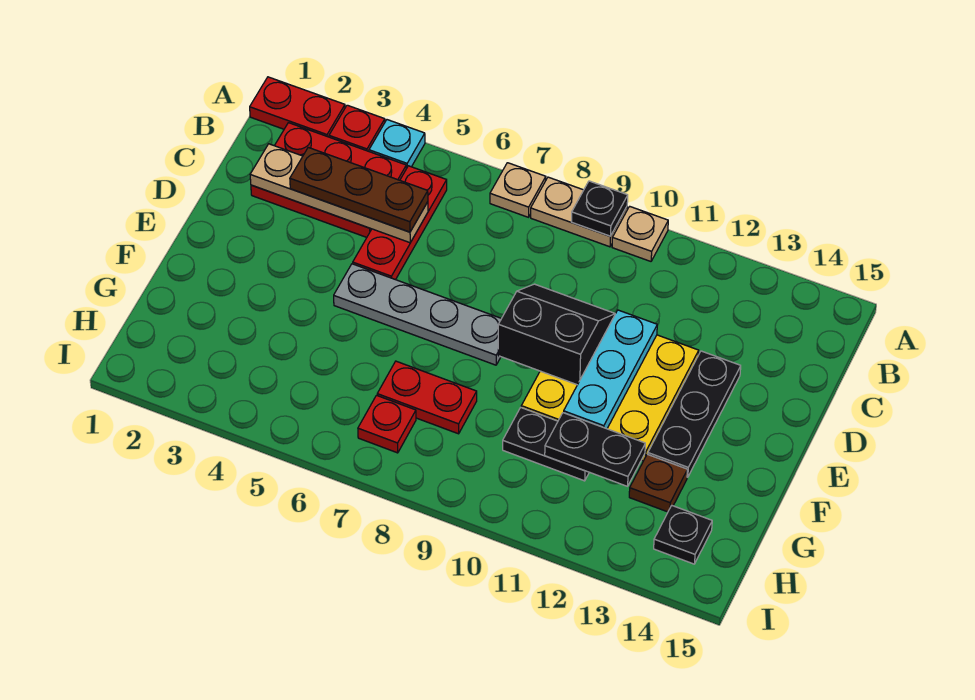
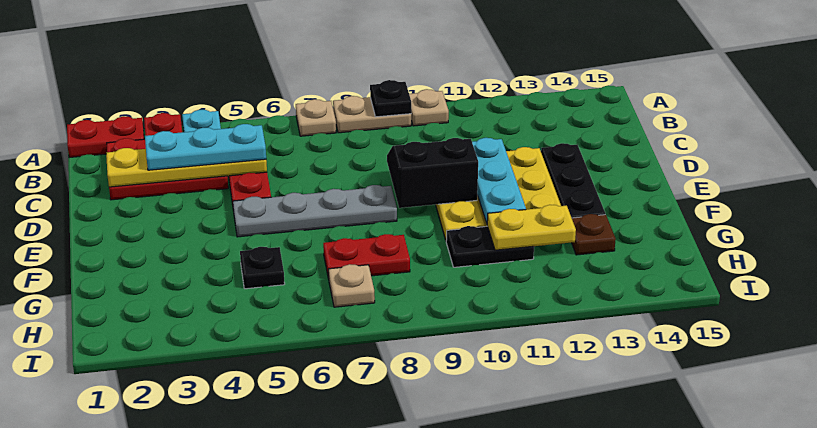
tan plate C2:C5 level 2 -> yellow plate C2:C5 level 2
brown plate C3:C5 level 3 -> cyan plate C3:C5 level 3
black plate G11:G12 level 2 -> yellow plate G11:G12 level 2
red plate H7 level 1 -> tan plate H7 level 1
black plate H14 level 1 -> black plate G5 level 1

